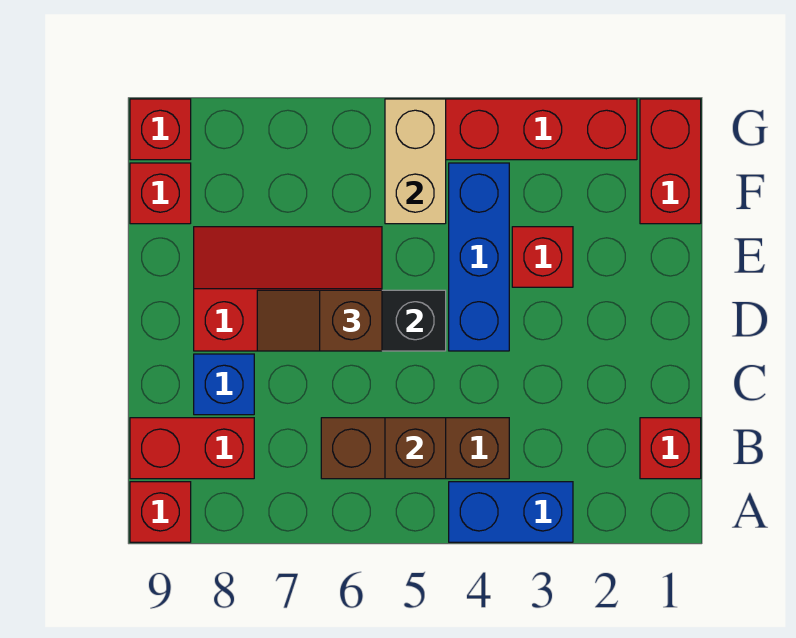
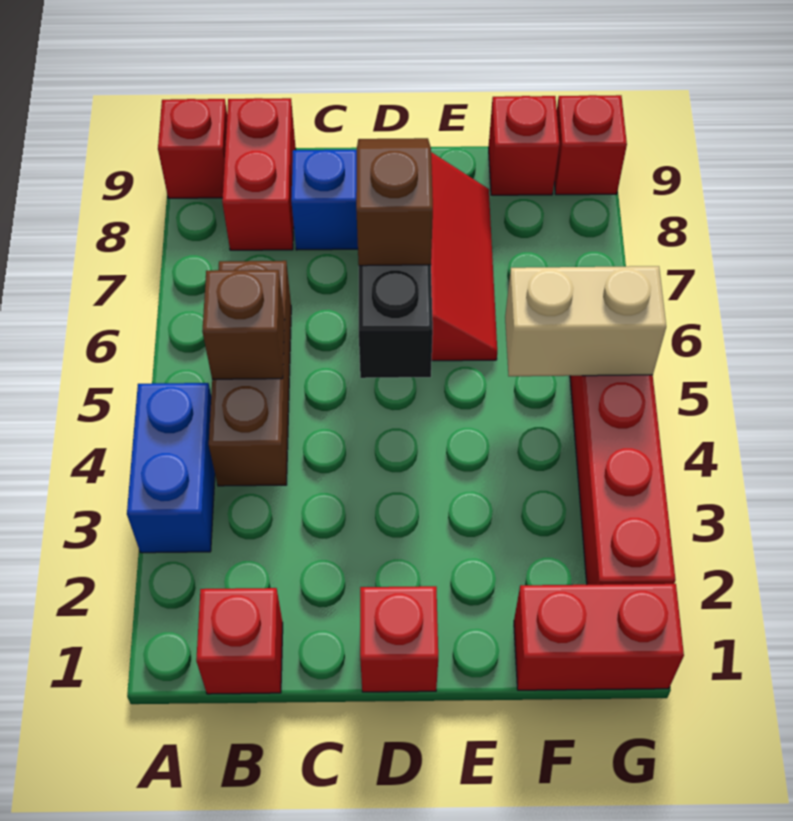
blue brick D4:F4 level 1 -> none
red brick E3 level 1 -> red brick D1 level 1

